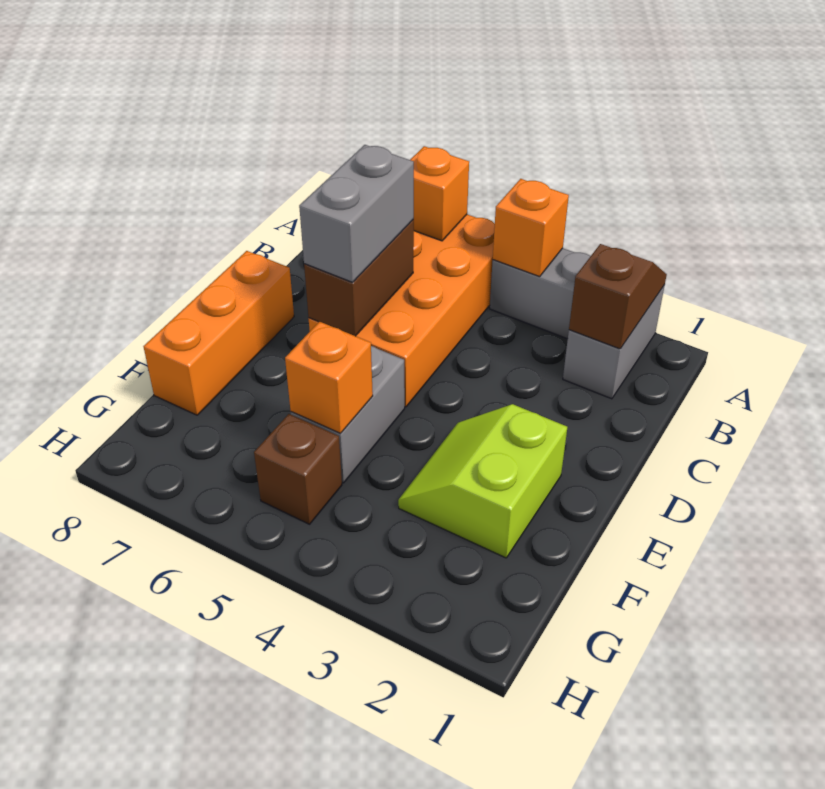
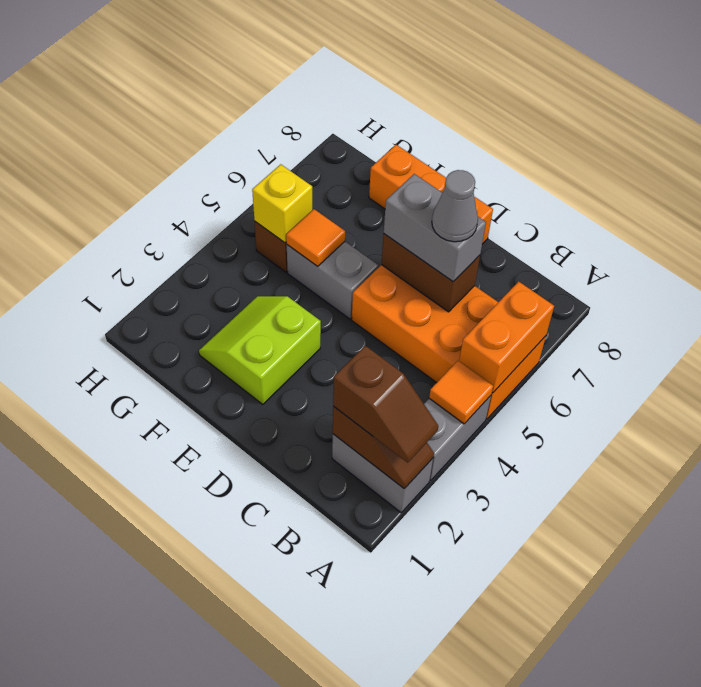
none -> brown slope A2:B2 level 3 top B
orange brick A4 level 2 -> orange tile A4 level 2
orange brick A6 level 2 -> orange brick A5:A6 level 2
none -> grey cone C6 level 4
lime slope E2:F3 level 1 top 2 -> lime slope E2:F3 level 1 top E
orange brick F5 level 2 -> orange tile F5 level 2
none -> yellow brick G5 level 2

